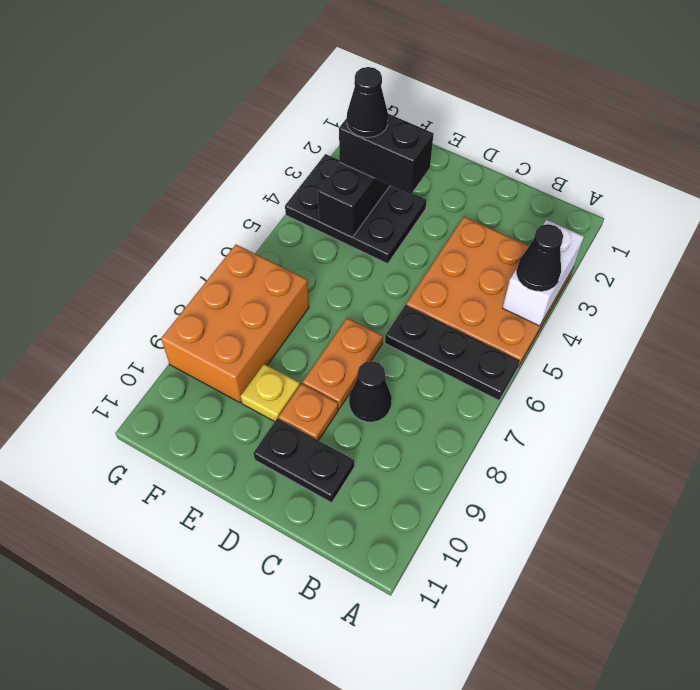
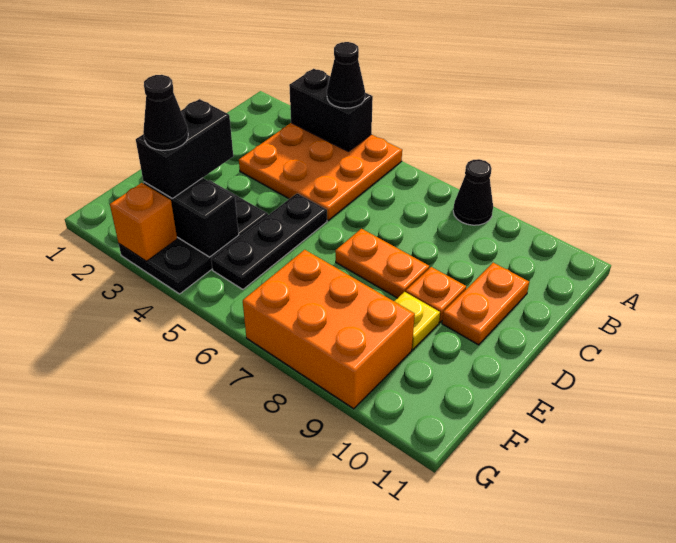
white brick A3:A4 level 2 -> black brick A3:A4 level 2
black plate A6:C6 level 1 -> black plate D5:F5 level 1
black cone C8 level 1 -> black cone A8 level 1
black plate C10:D10 level 1 -> orange plate C10:D10 level 1
none -> orange brick G3 level 2

